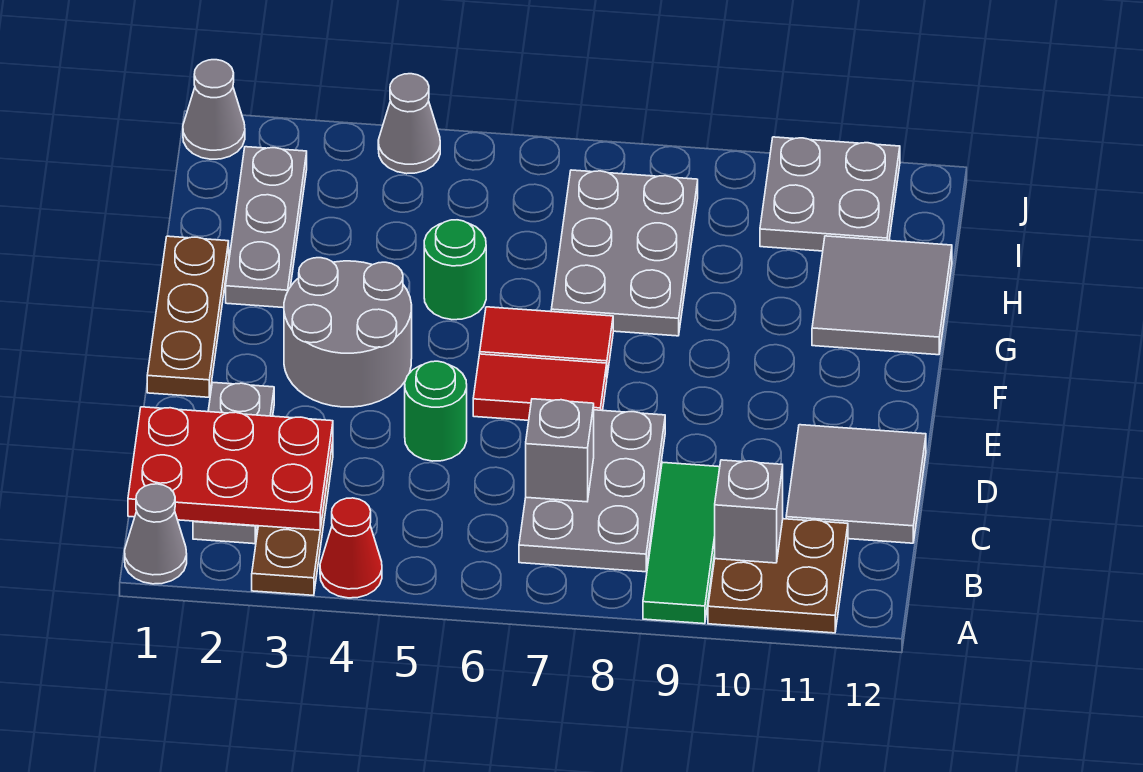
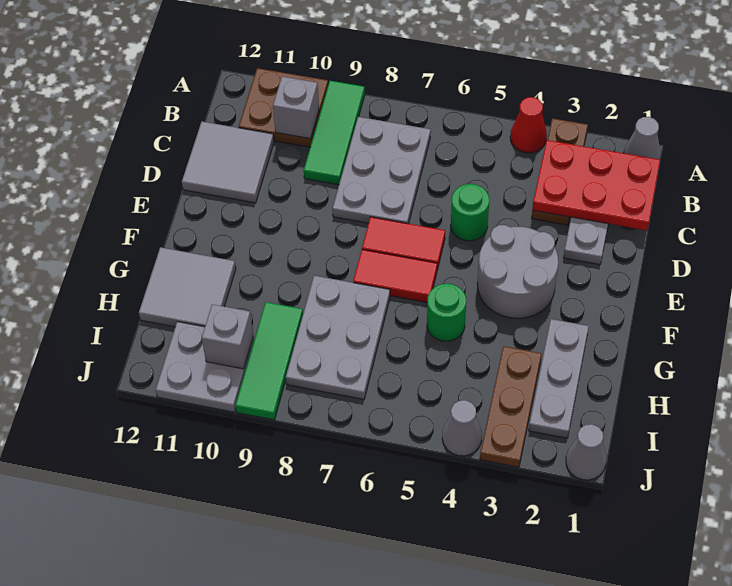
grey brick C7 level 2 -> grey brick I10 level 2
brown plate E1:G1 level 1 -> brown plate H3:J3 level 1
none -> green tile H9:J9 level 1

